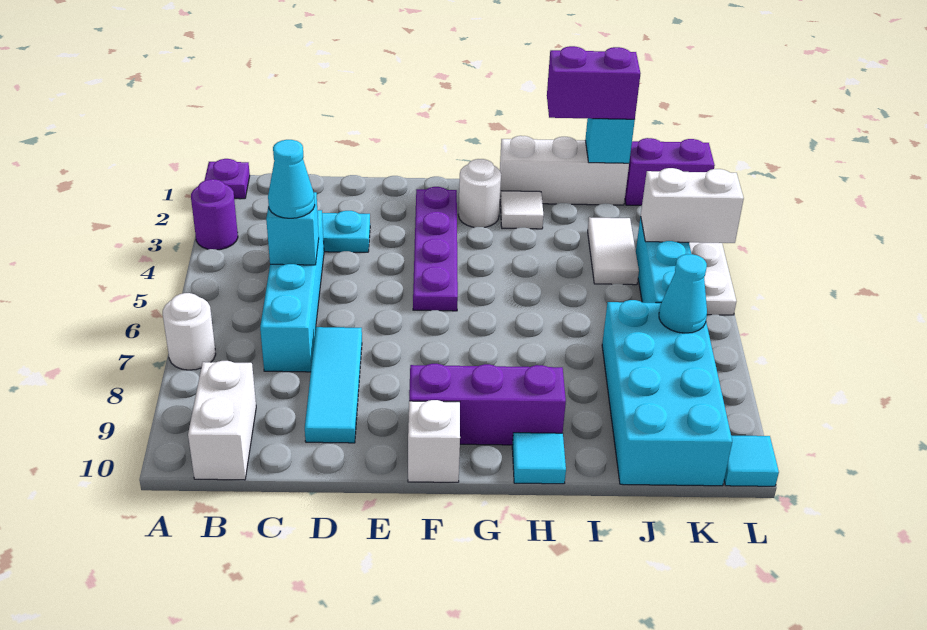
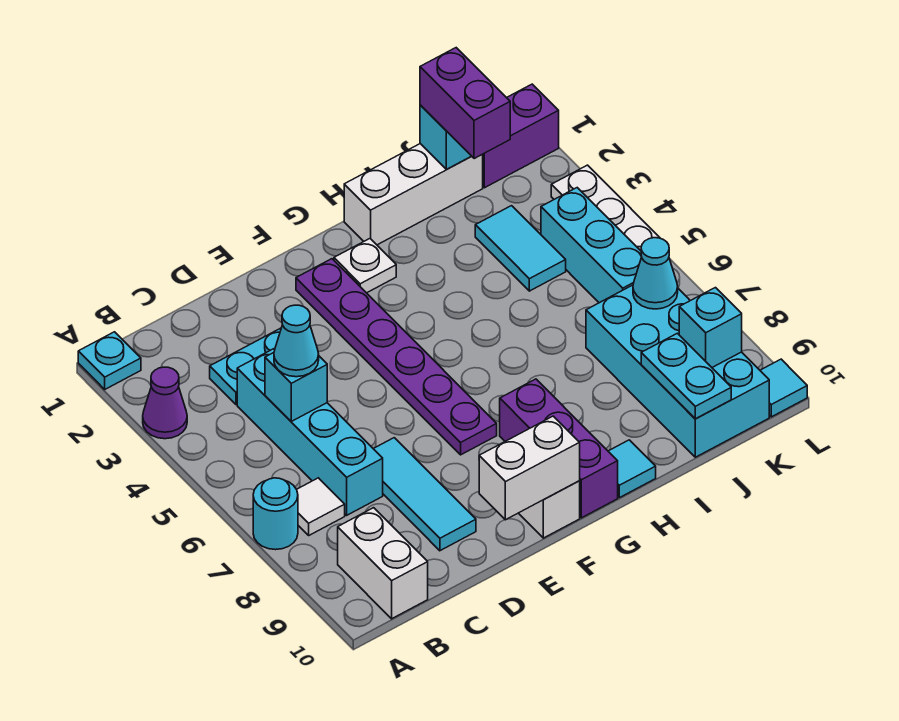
purple plate A1 level 1 -> cyan plate A1 level 1
purple round brick A3 level 1 -> purple cone A3 level 1
white round brick A7 level 1 -> cyan round brick A7 level 1
purple plate F2:F5 level 1 -> purple plate F2:F7 level 1
purple brick F9:H9 level 1 -> purple brick G8:G10 level 1
white round brick G2 level 1 -> white plate G2 level 1
white tile H2 level 1 -> white tile B7 level 1
purple brick I1:J1 level 3 -> purple brick J1:J2 level 3
white tile J3:J4 level 1 -> cyan tile J3:J4 level 1
none -> cyan plate J9:J10 level 2
white brick K4:L4 level 2 -> white brick E10:F10 level 2
none -> cyan brick K9 level 2

